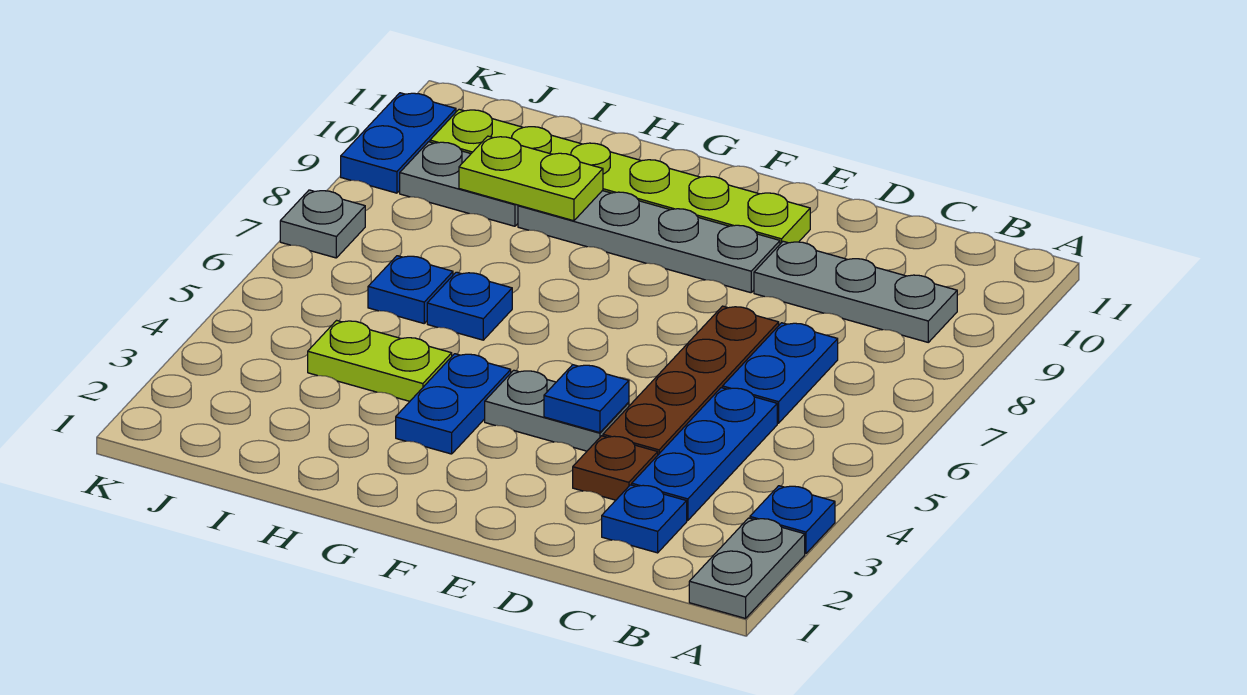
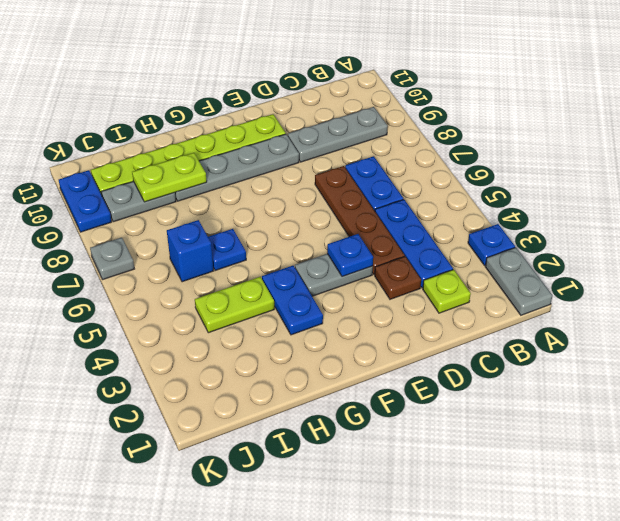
blue plate C2 level 1 -> lime plate C2 level 1
blue plate I6 level 1 -> blue brick I6 level 1

